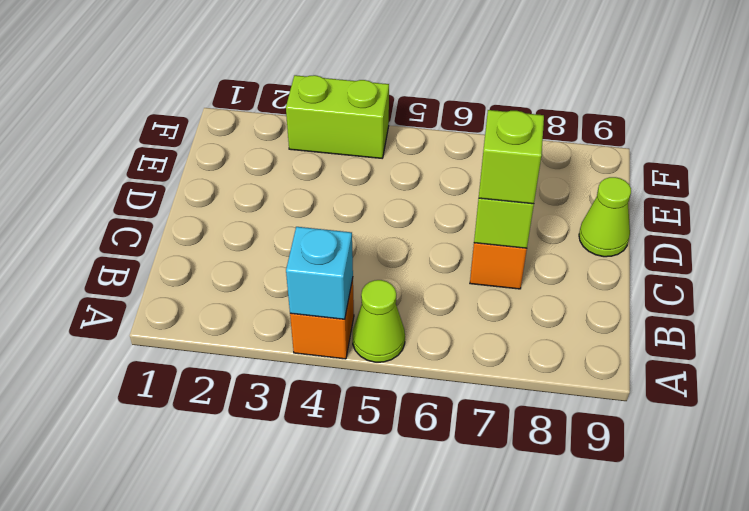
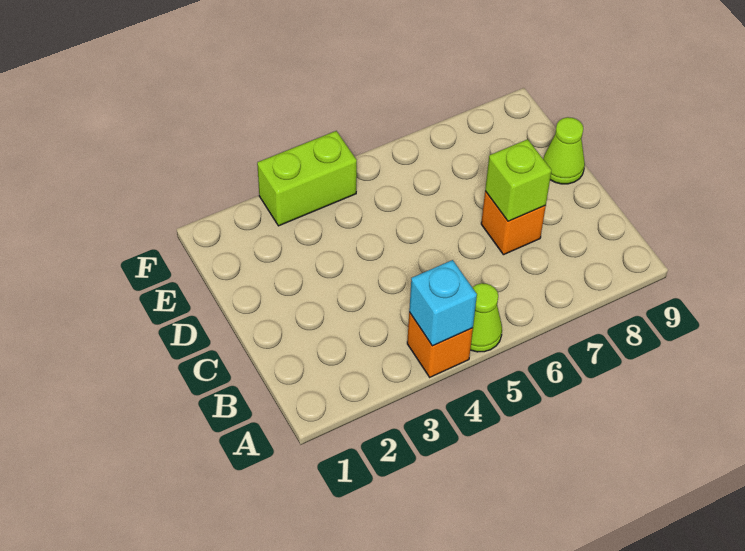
lime brick C7 level 3 -> none

